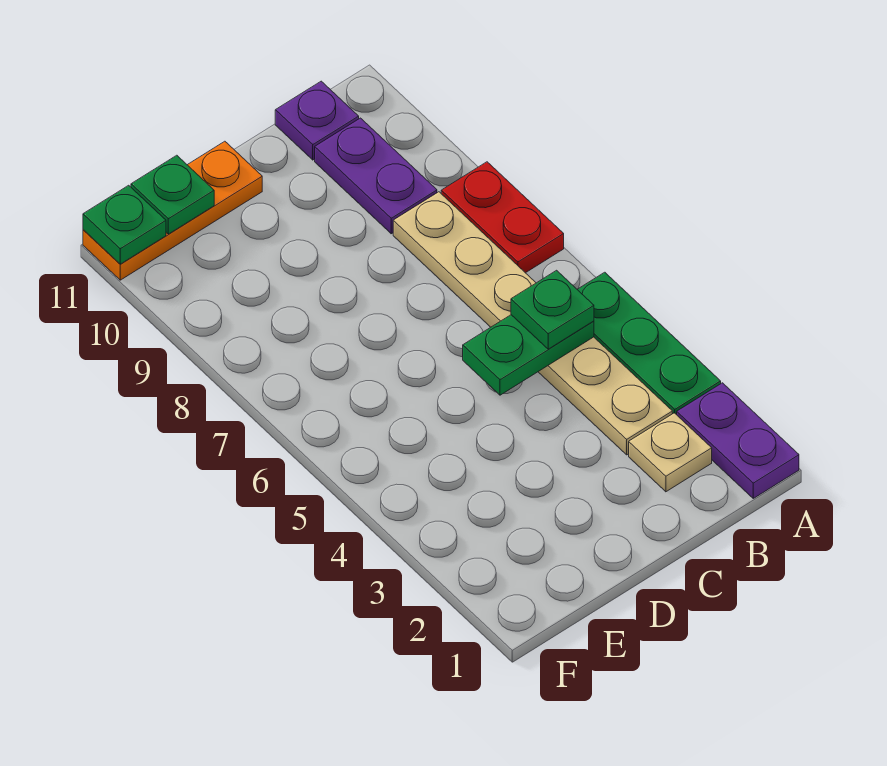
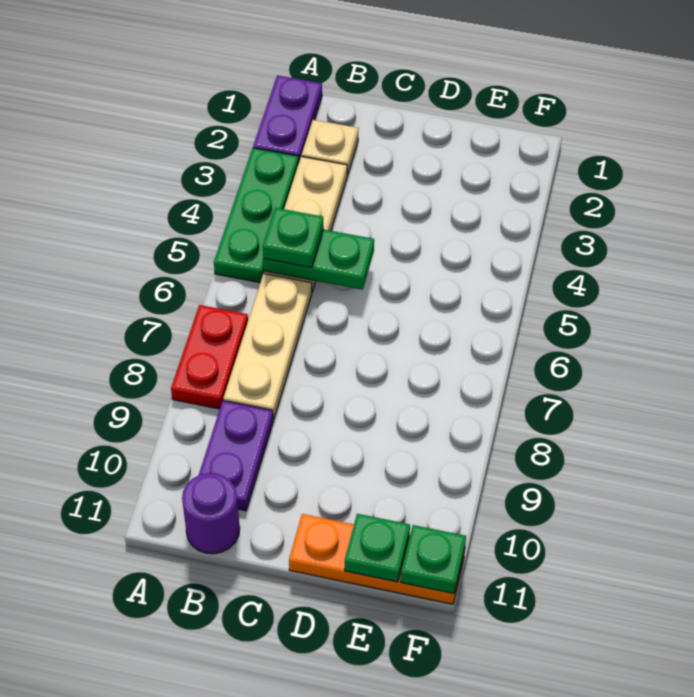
purple plate B11 level 1 -> purple round brick B11 level 1

